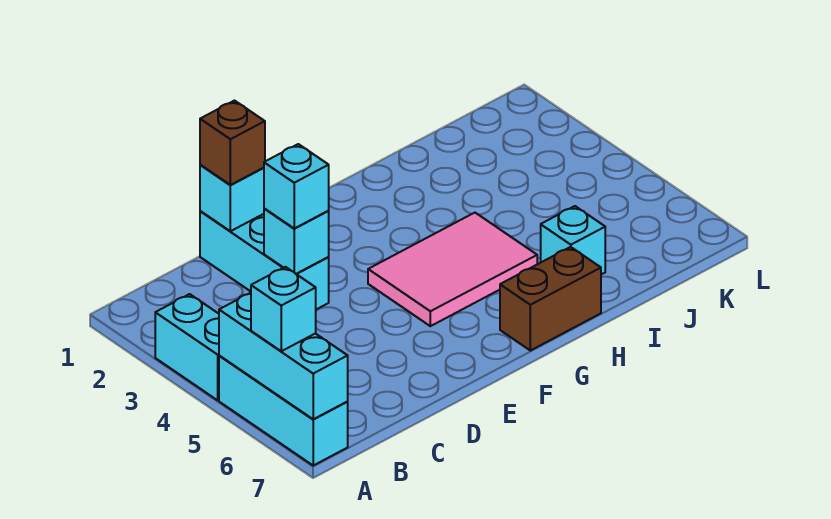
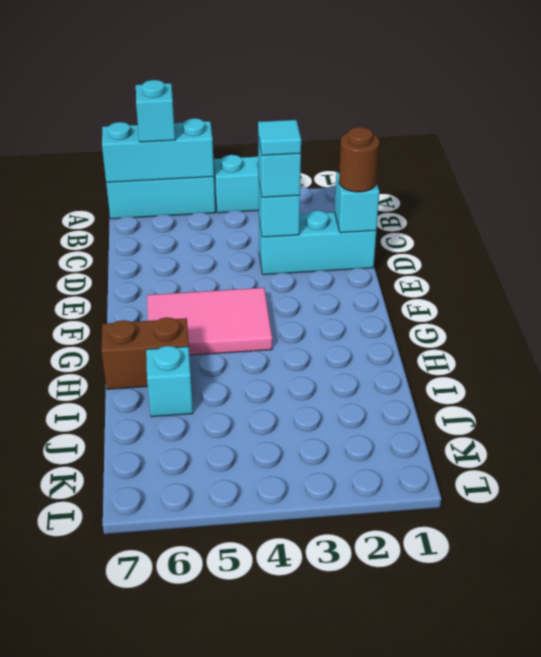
brown brick D1 level 3 -> brown round brick D1 level 3
none -> cyan tile D3 level 4
pink tile F4:H5 level 1 -> pink tile F4:G6 level 1
brown brick G7:H7 level 1 -> brown brick H6:H7 level 1

